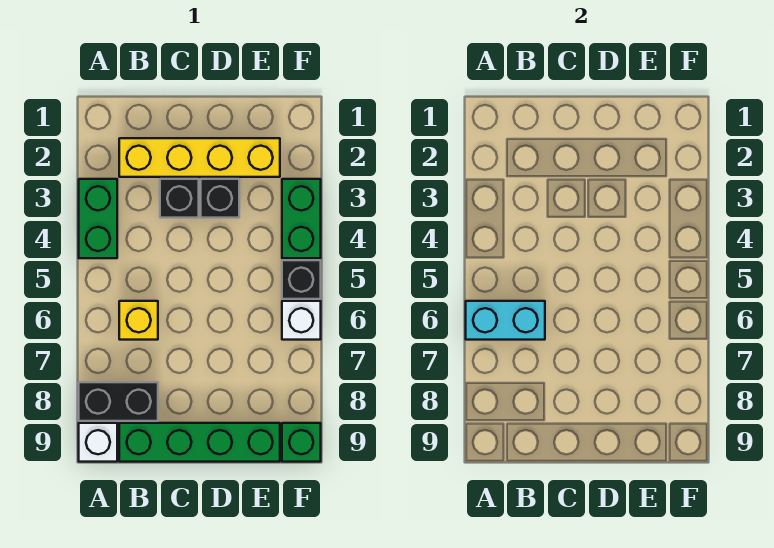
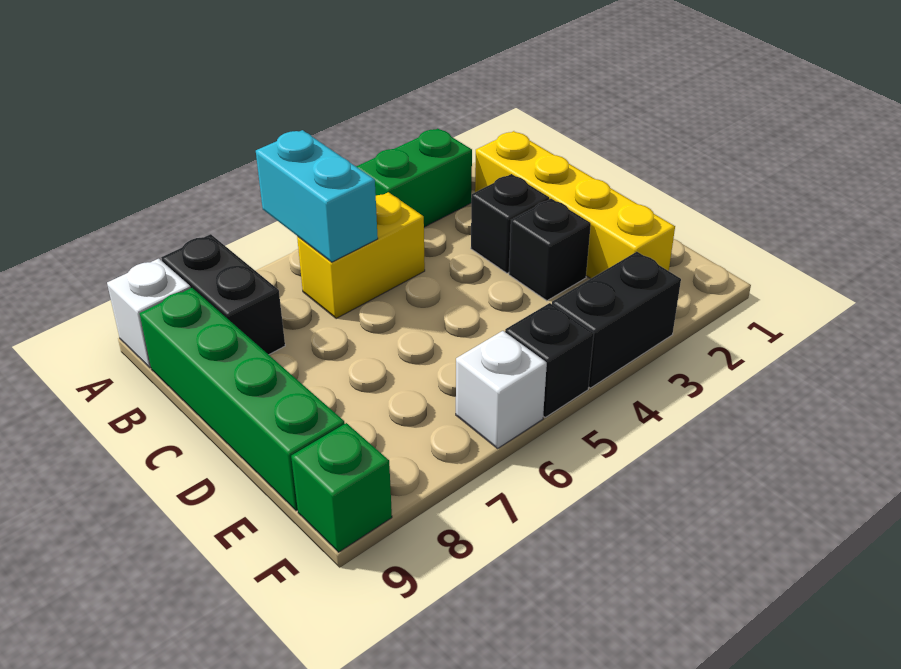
yellow brick B6 level 1 -> yellow brick B5:B6 level 1
green brick F3:F4 level 1 -> black brick F3:F4 level 1

